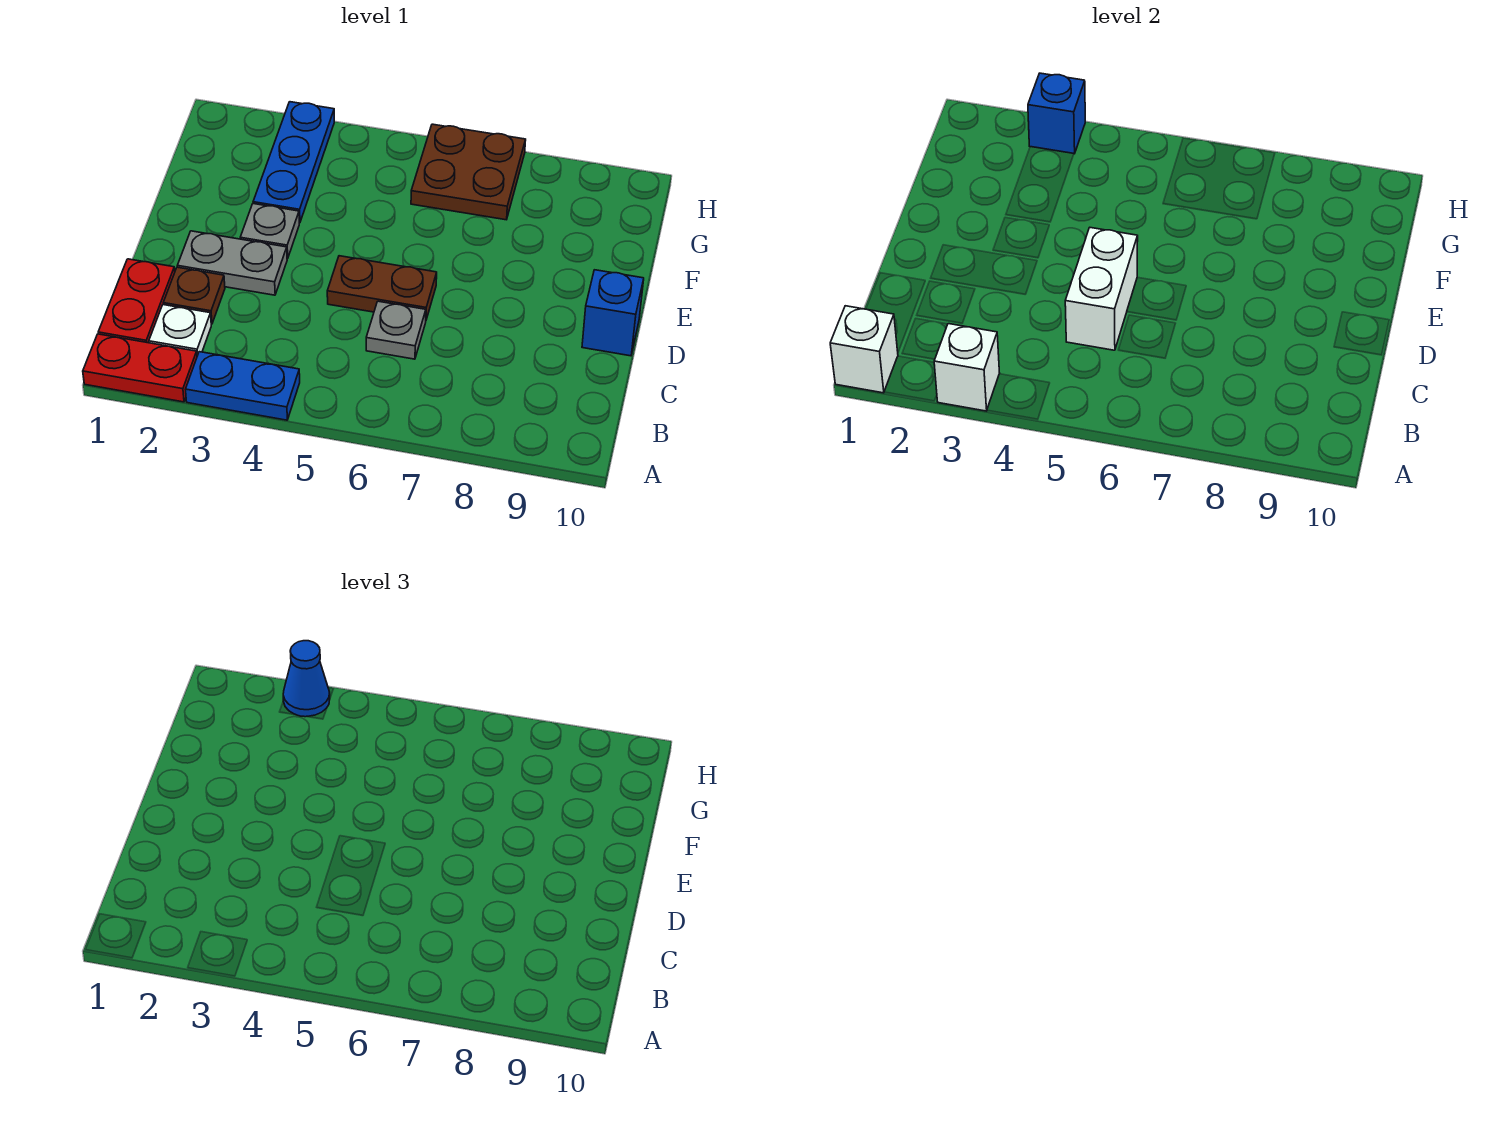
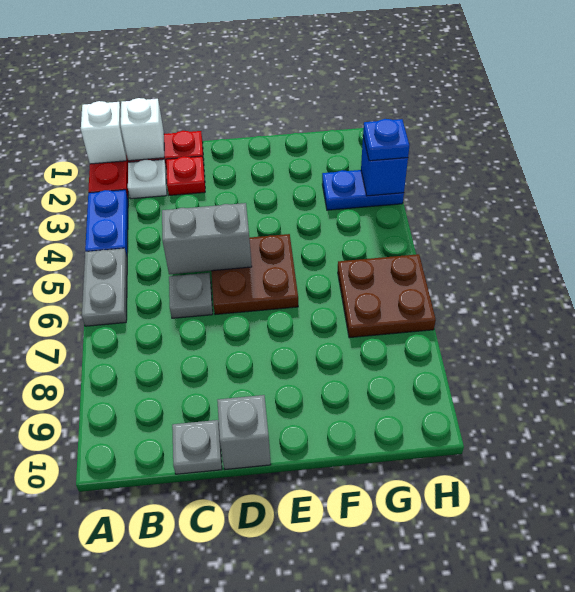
white brick A3 level 2 -> white brick B1 level 2
brown plate C2 level 1 -> red plate C2 level 1
white brick C5:D5 level 2 -> grey brick C5:D5 level 2
grey plate D2:D3 level 1 -> grey plate A5:A6 level 1
brown plate D5:D6 level 1 -> brown plate D5:E6 level 1
blue brick D10 level 1 -> grey brick D10 level 1
grey plate E3 level 1 -> grey plate C10 level 1
blue plate F3:H3 level 1 -> blue plate G3:H3 level 1
blue cone H3 level 3 -> blue plate H3 level 3

